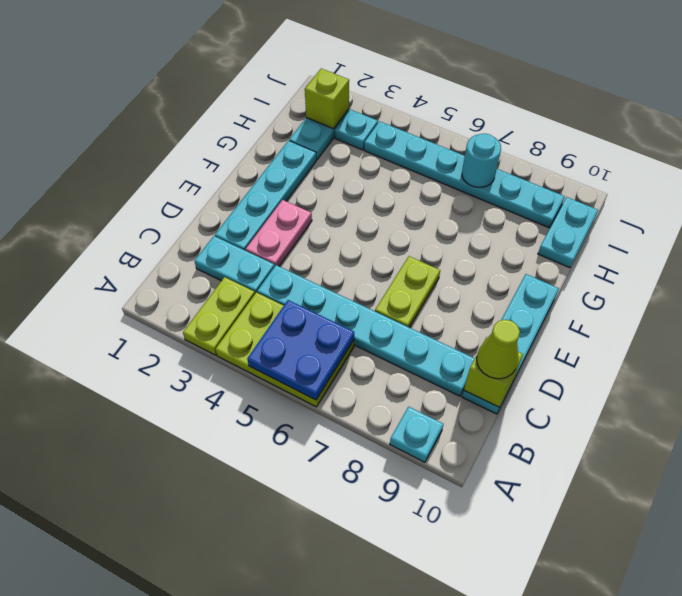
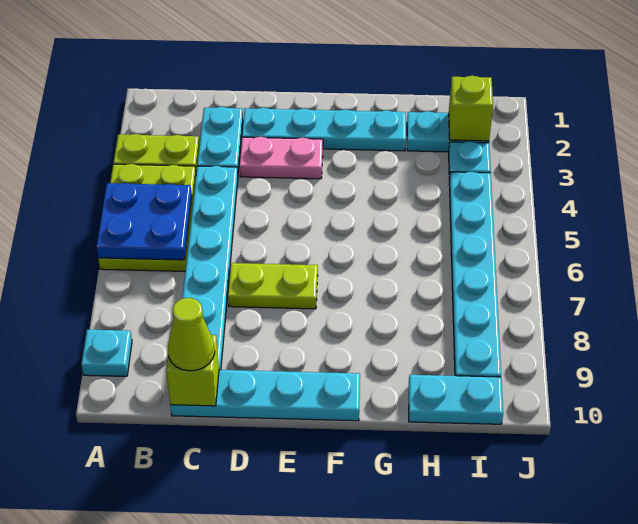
cyan round brick I7 level 2 -> none

